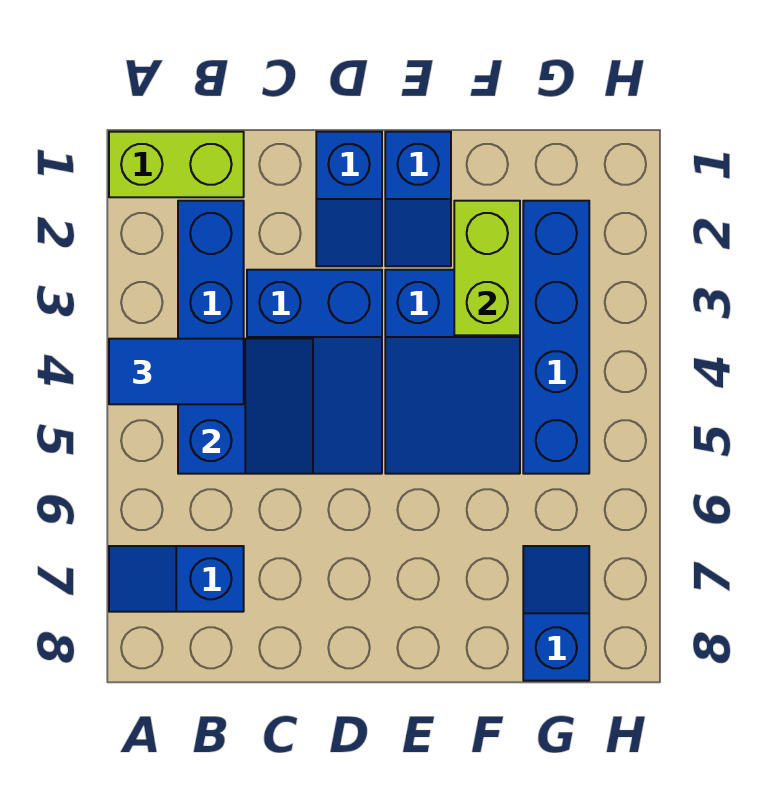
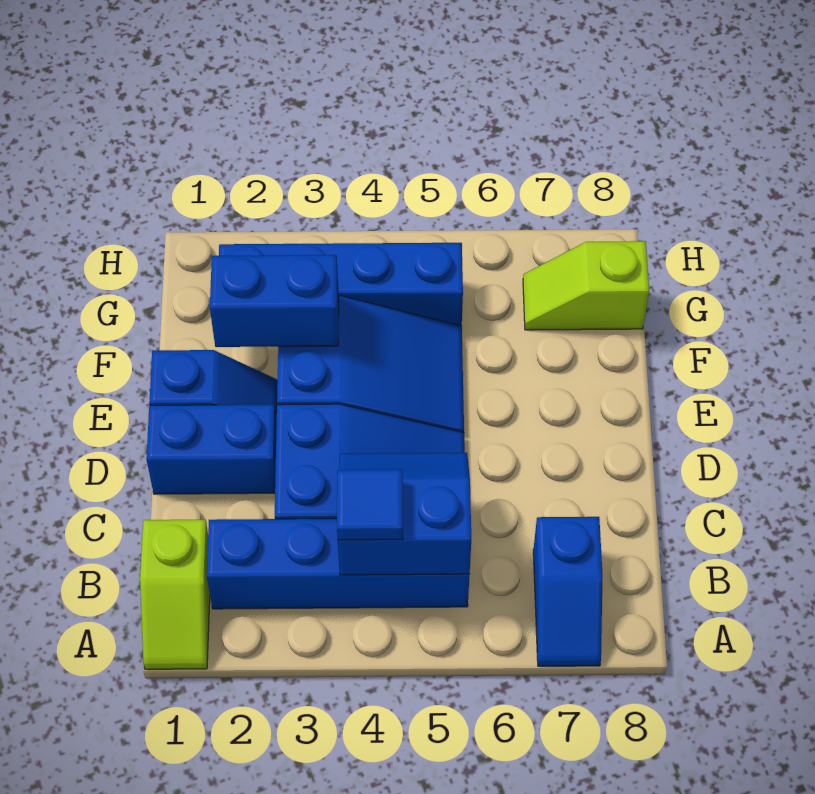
lime brick A1:B1 level 1 -> lime slope A1:B1 level 1 top B
blue tile A4:B4 level 3 -> blue tile B4 level 3
blue slope D1:D2 level 1 top 1 -> blue brick D1:D2 level 1
lime brick F2:F3 level 2 -> blue brick F2:F3 level 2
blue slope G7:G8 level 1 top 8 -> lime slope G7:G8 level 1 top 8

